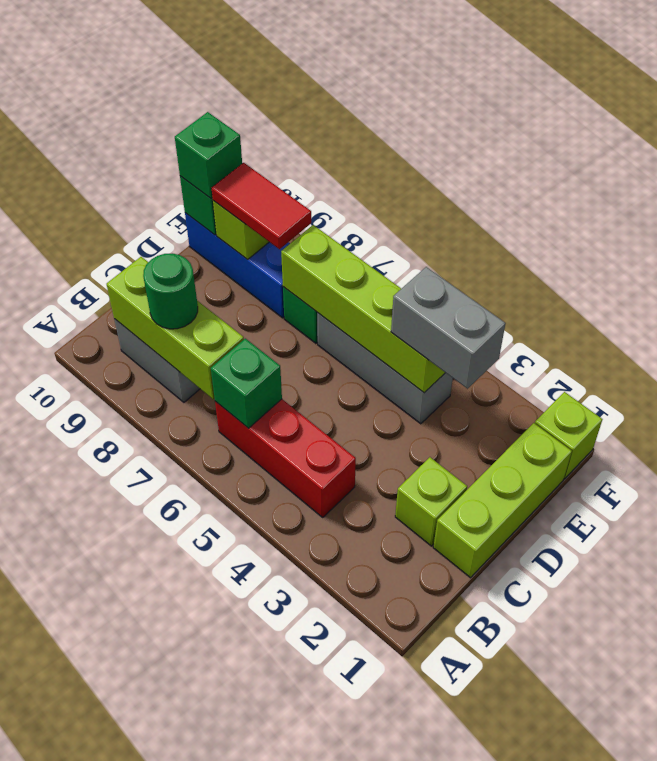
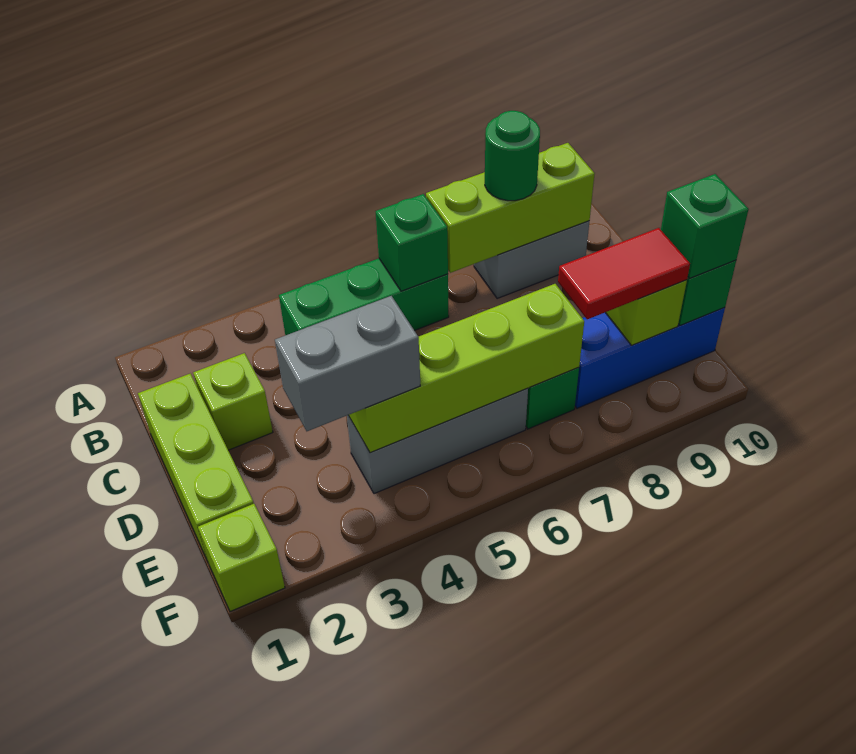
red brick B4:B6 level 1 -> green brick B4:B6 level 1

